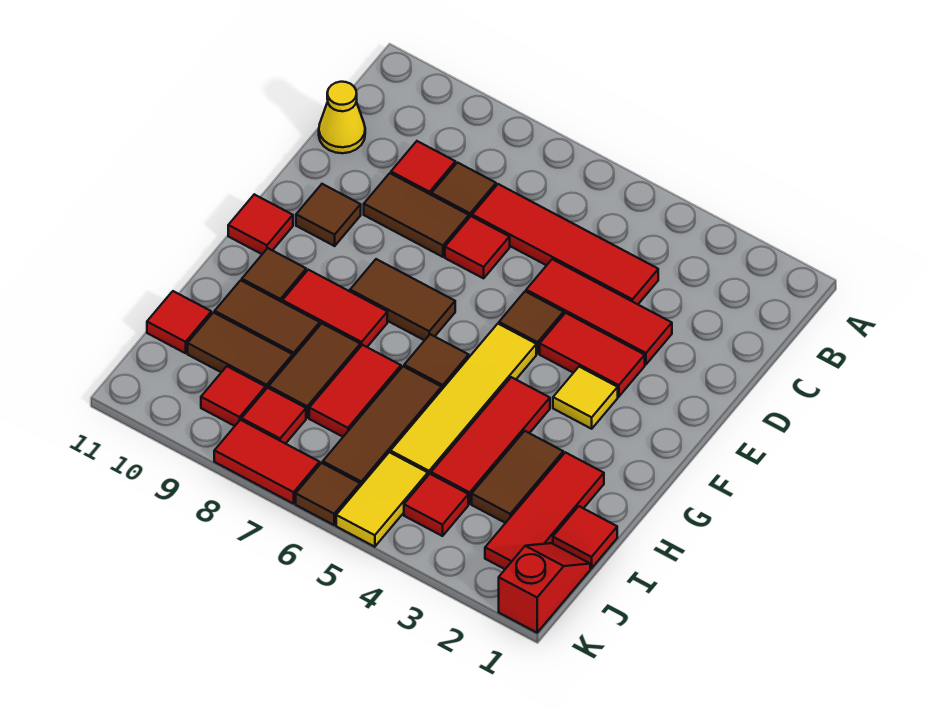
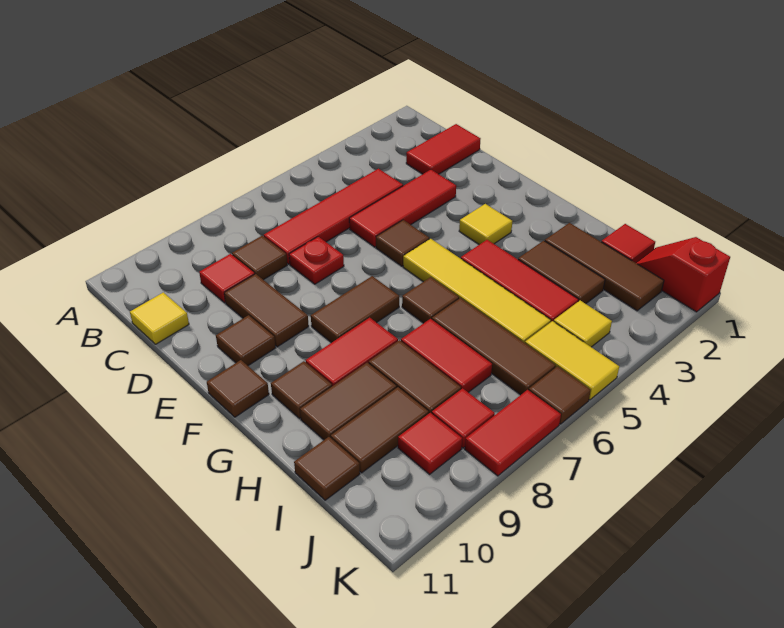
yellow cone C11 level 1 -> yellow tile C11 level 1
red tile D7 level 1 -> red plate D7 level 1
brown tile D8:D9 level 1 -> brown tile D9:E9 level 1
red tile E3:E4 level 1 -> red tile C1:C2 level 1
red tile F11 level 1 -> brown tile F11 level 1
red tile H2:J2 level 1 -> brown tile H2:J2 level 1
red tile I11 level 1 -> brown tile I11 level 1
red tile J4 level 1 -> yellow tile J4 level 1

